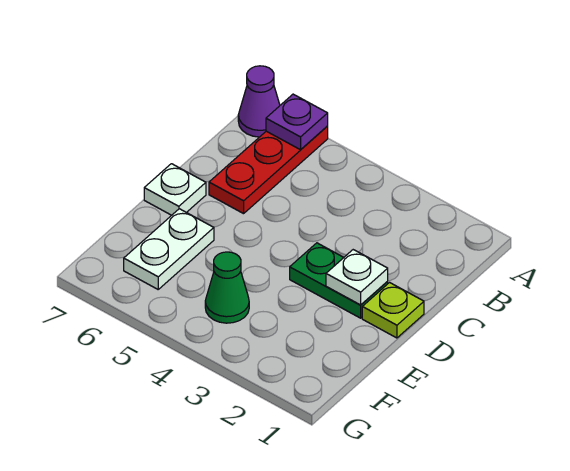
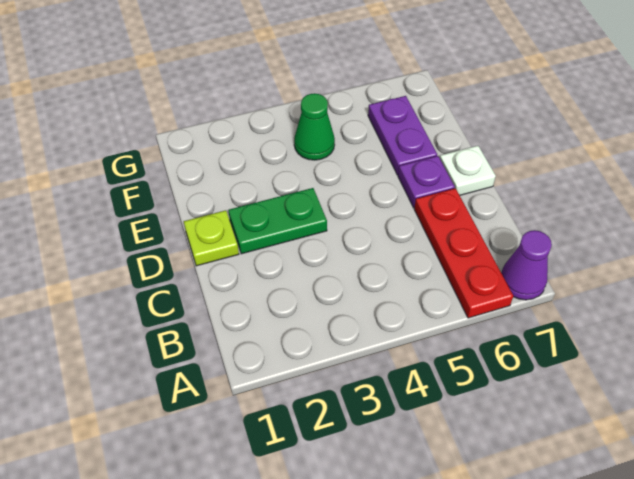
purple plate A6 level 2 -> purple plate D6 level 1
white plate D2 level 2 -> none
white plate E6:F6 level 1 -> purple plate E6:F6 level 1

